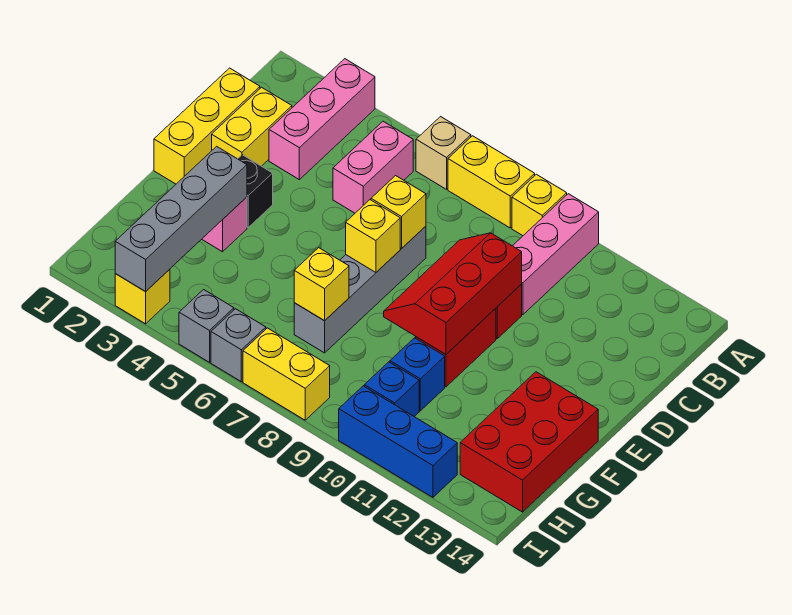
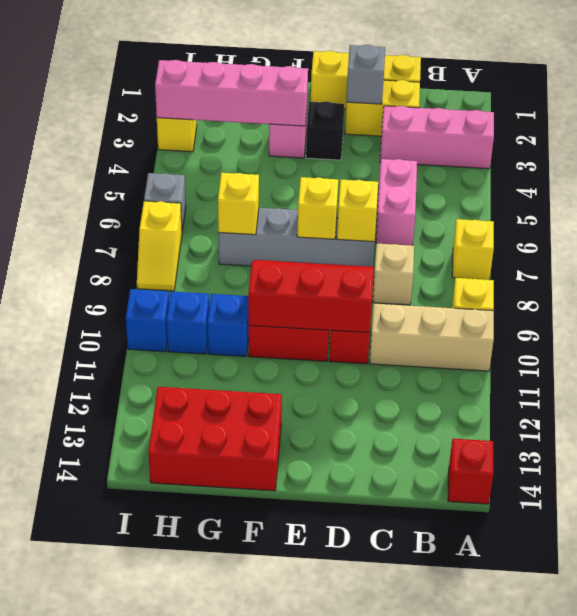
tan brick A6 level 1 -> tan brick C8 level 1
yellow brick A7:A8 level 1 -> yellow brick A7 level 1
pink brick A10:C10 level 1 -> tan brick A10:C10 level 1
none -> red brick A14 level 1
pink brick B5:C5 level 1 -> pink brick C5:C6 level 1
grey brick F3:I3 level 2 -> pink brick F3:I3 level 2
grey brick I5 level 1 -> grey brick D2 level 2
yellow brick I7:I8 level 1 -> yellow slope I7:I8 level 1 top 7
blue brick I10:I12 level 1 -> blue brick I10 level 1

